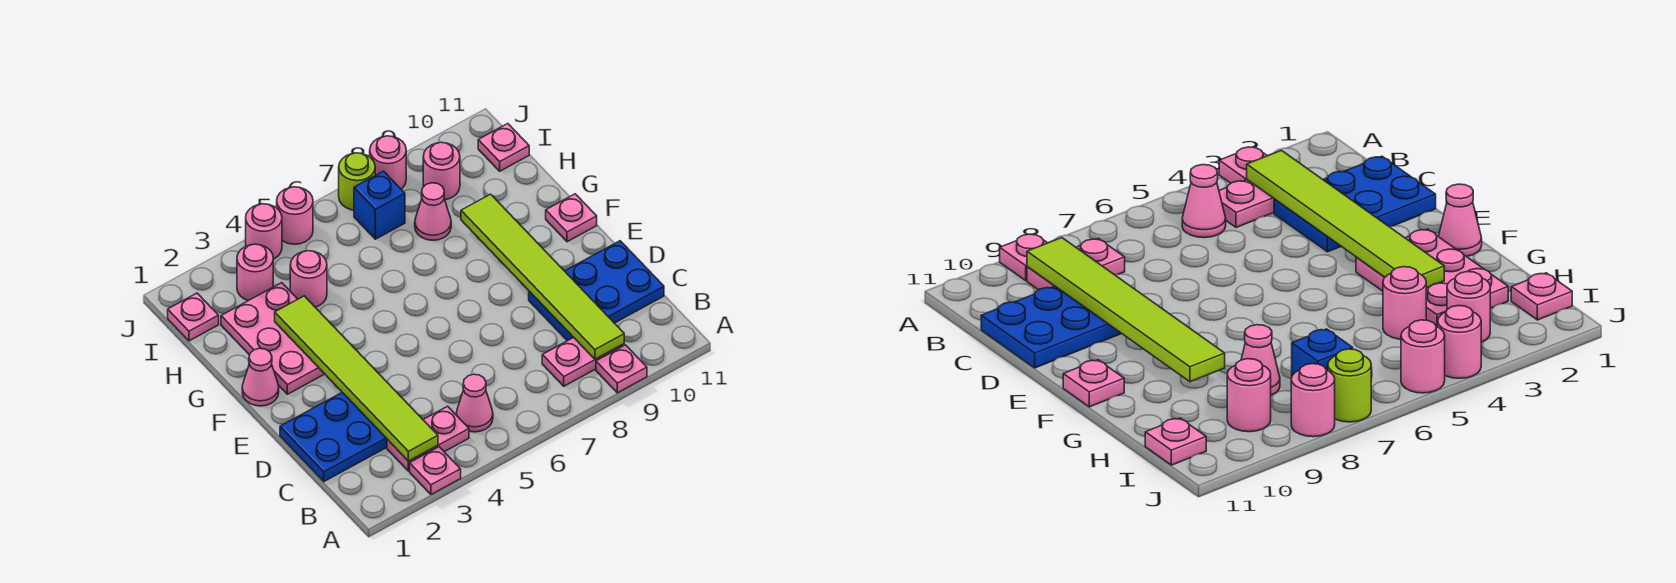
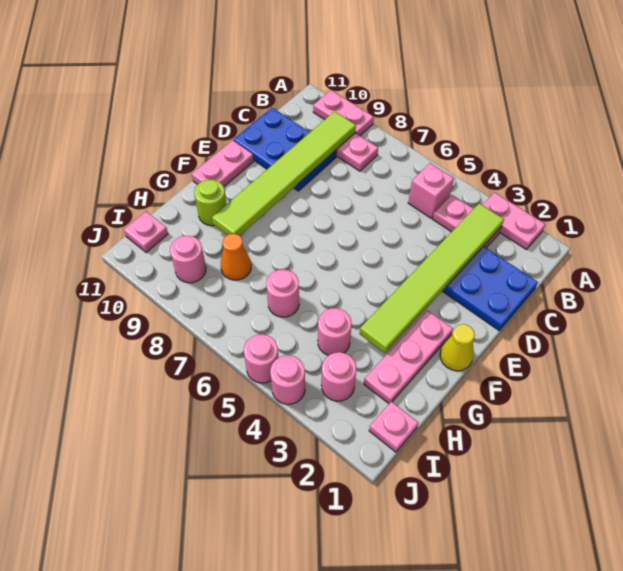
pink plate A3 level 1 -> pink plate A2:A3 level 1
pink plate A9 level 1 -> pink plate A9:A10 level 1
pink cone B5 level 1 -> pink brick B5 level 1
pink cone F1 level 1 -> yellow cone F1 level 1
pink plate F2:H3 level 1 -> pink plate F2:H2 level 1
pink plate F11 level 1 -> pink plate E11:F11 level 1
pink cone H8 level 1 -> orange cone H8 level 1
blue brick I7 level 1 -> none
lime round brick J7 level 1 -> lime round brick G10 level 1
pink round brick J8 level 1 -> pink round brick H6 level 1

